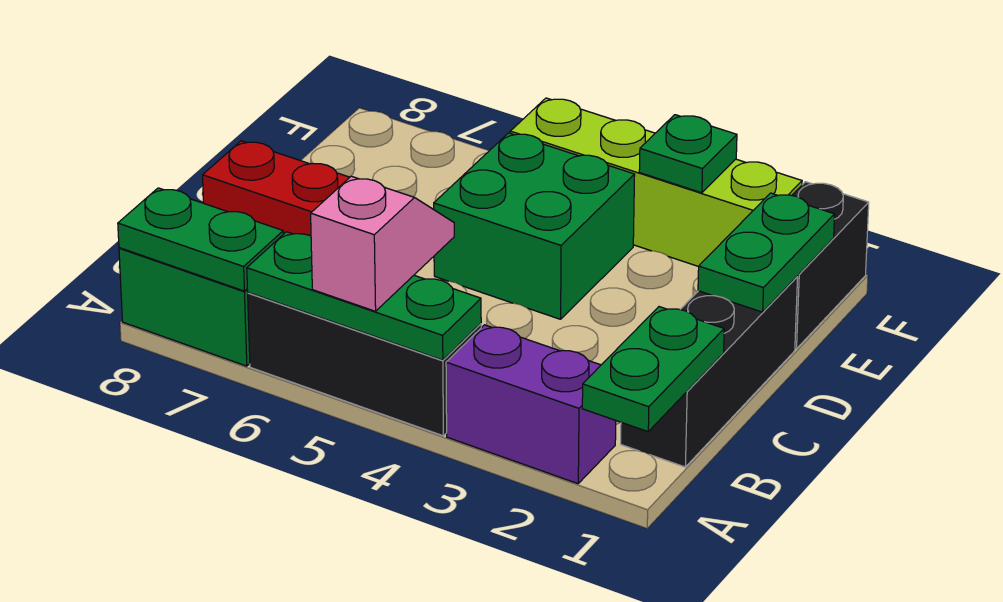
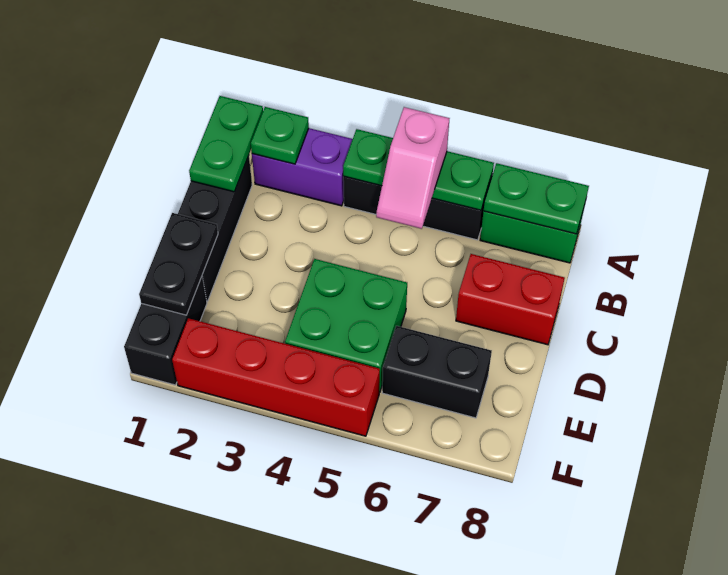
green plate D1:E1 level 2 -> black plate D1:E1 level 2
none -> black brick E6:E7 level 1
lime brick F2:F5 level 1 -> red brick F2:F5 level 1
green plate F3 level 2 -> green plate A2 level 2

